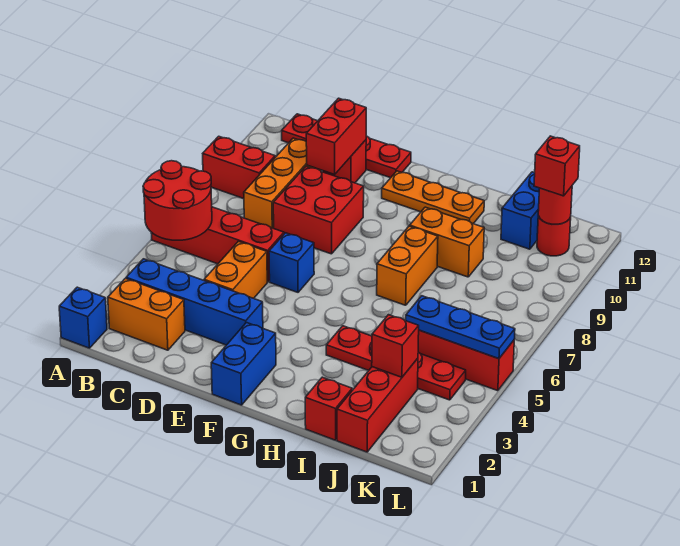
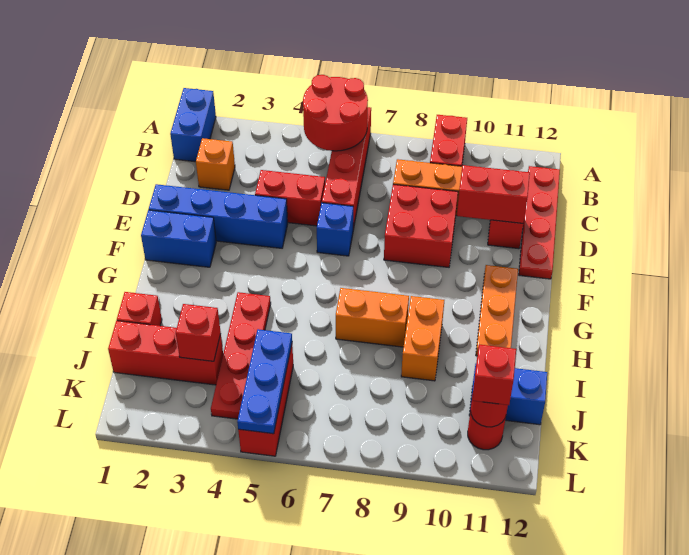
blue brick A1 level 1 -> blue brick A1:B1 level 1
orange brick B2:C2 level 1 -> orange brick C2 level 1
blue brick B3:E3 level 1 -> blue brick E1:E4 level 1
orange brick D4:D5 level 1 -> red brick D4:D5 level 1

